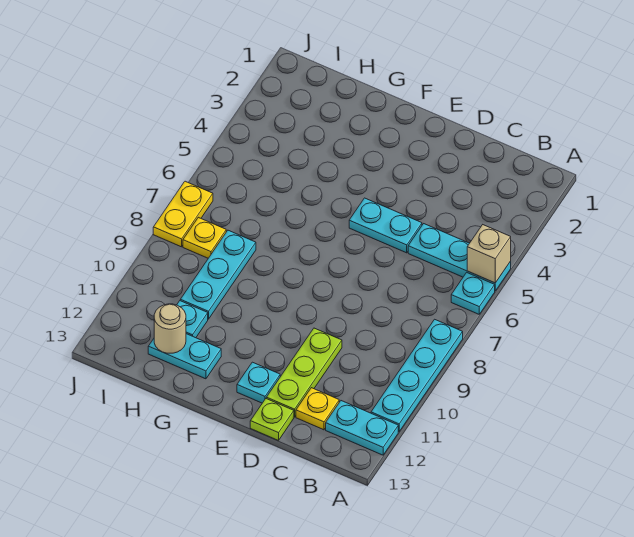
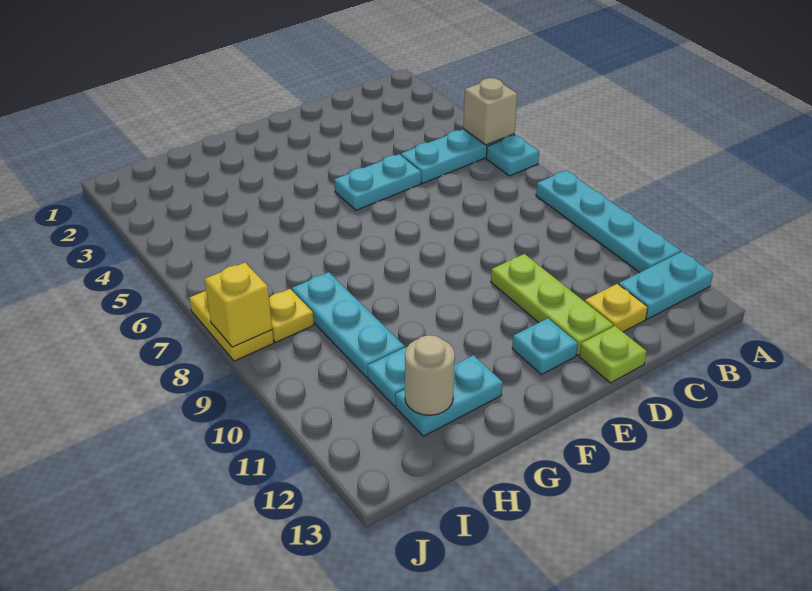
none -> yellow brick J8 level 2

